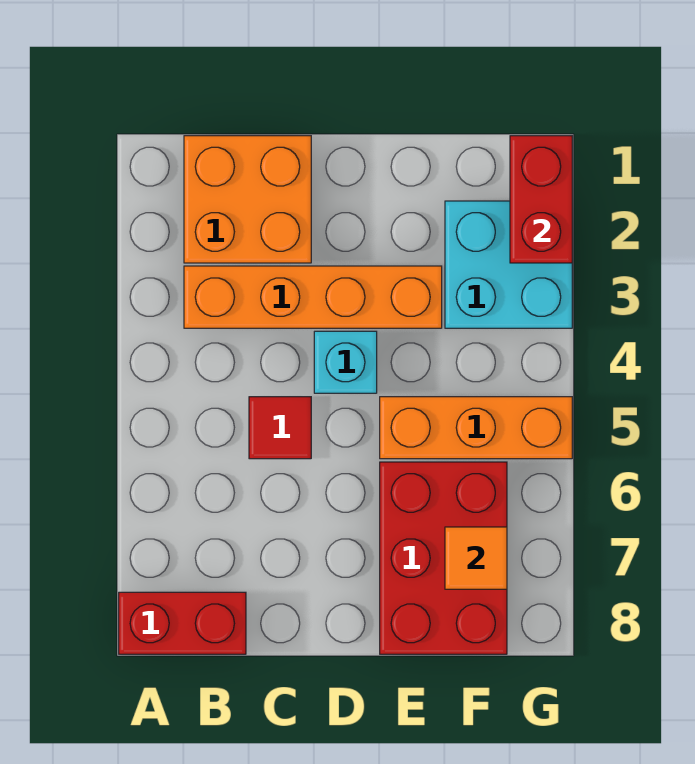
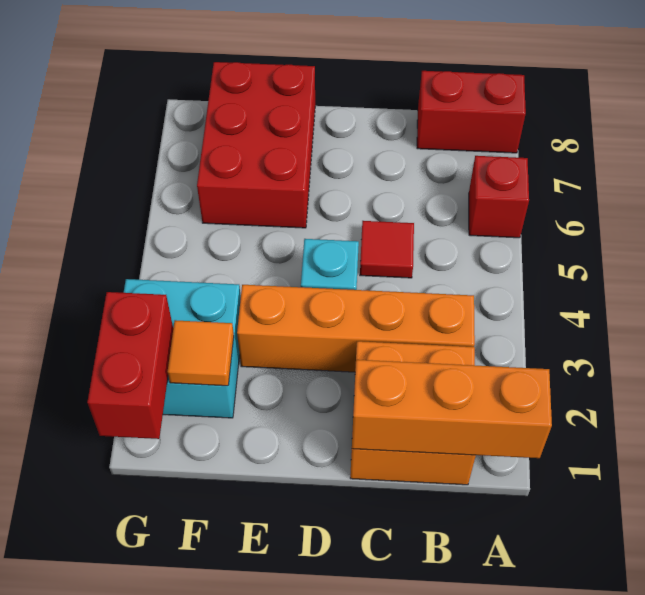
none -> red brick A6 level 1
orange brick E5:G5 level 1 -> orange brick A1:C1 level 2
orange tile F7 level 2 -> orange tile F2 level 2

